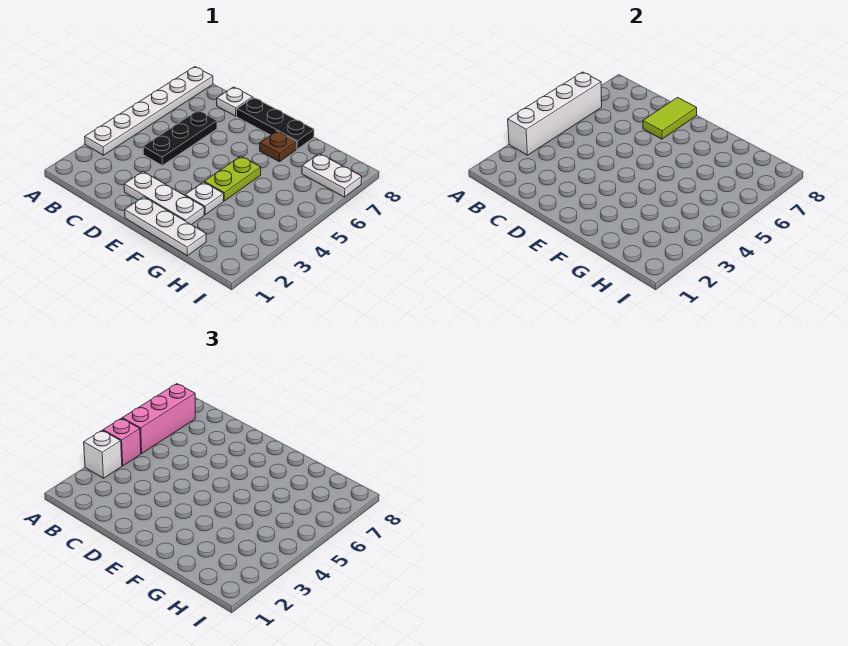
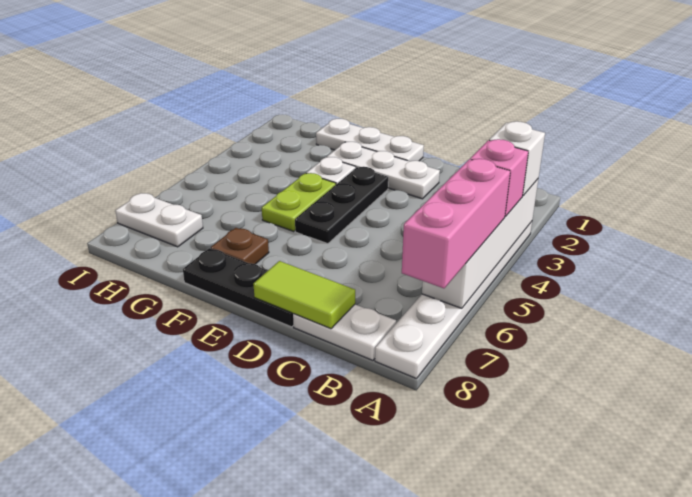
black plate C4:C6 level 1 -> black plate E3:E5 level 1
white plate C8 level 1 -> white plate B8:C8 level 1
lime tile D7:D8 level 2 -> lime tile C8:D8 level 2

